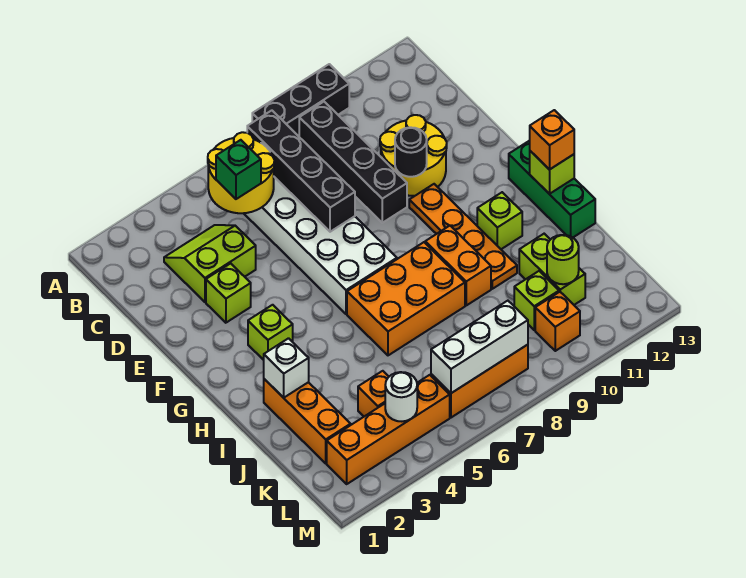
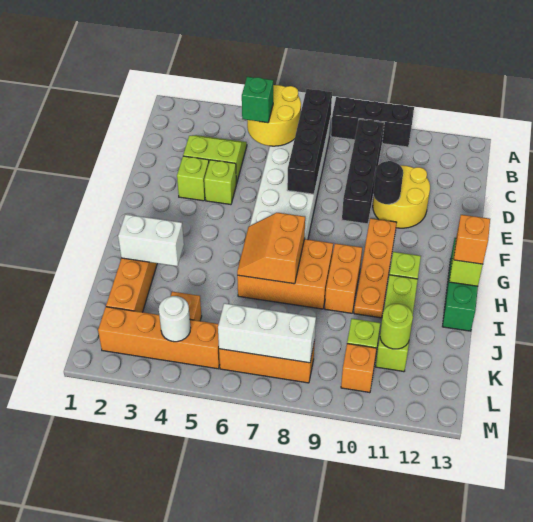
lime brick G3 level 1 -> lime brick E4 level 1
none -> orange slope H6:I7 level 2 top 7
white brick I2 level 2 -> white brick I2:I3 level 2
lime brick J11:K11 level 1 -> lime brick I11:K11 level 1

